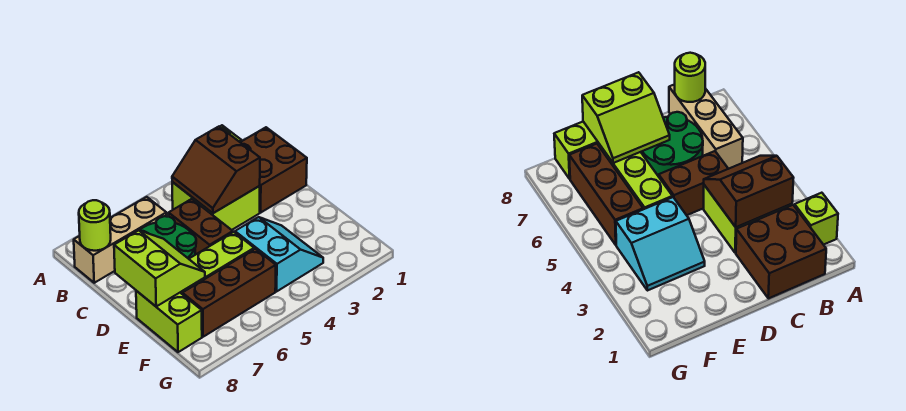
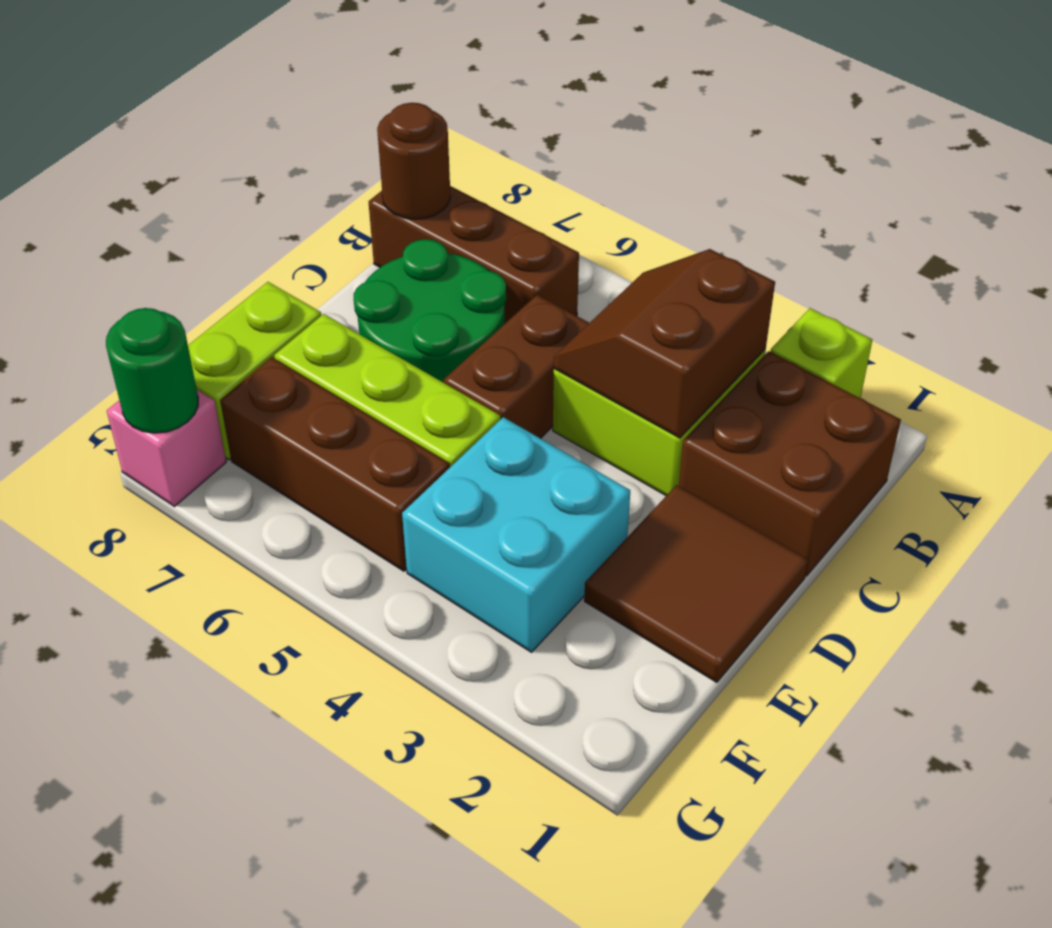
tan brick B6:B8 level 1 -> brown brick B6:B8 level 1
lime round brick B8 level 2 -> brown round brick B8 level 2
none -> brown tile D1:E2 level 1
lime slope D7:E8 level 2 top 8 -> none
cyan slope E3:F4 level 1 top 4 -> cyan brick E3:F4 level 1
none -> pink brick G8 level 1
none -> green round brick G8 level 2

